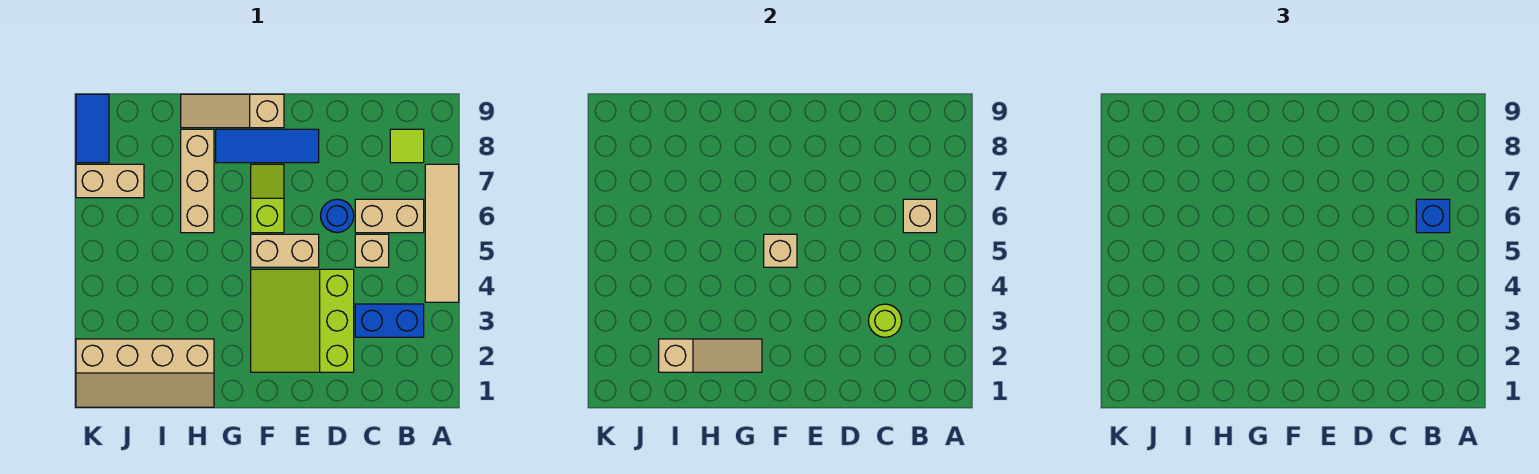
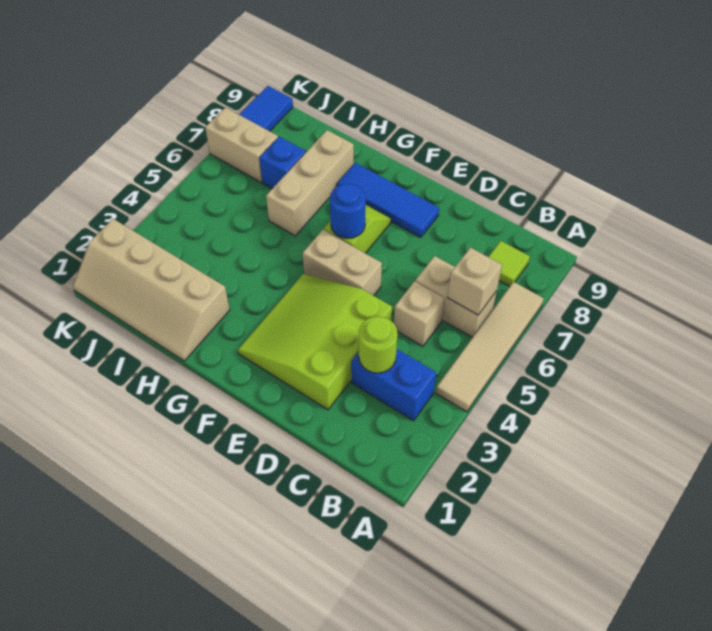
blue brick B6 level 3 -> blue brick I7 level 1
blue round brick D6 level 1 -> blue round brick F6 level 2
tan brick F5 level 2 -> none
tan slope F9:H9 level 1 top F -> none
tan slope G2:I2 level 2 top I -> none

